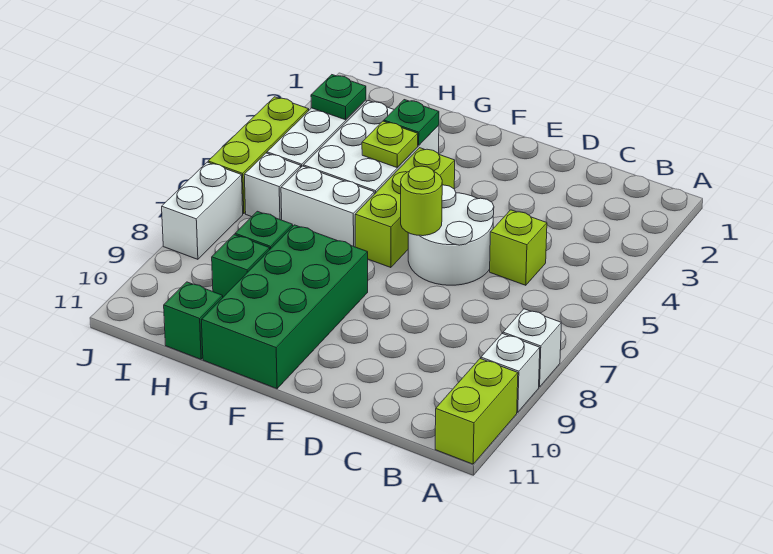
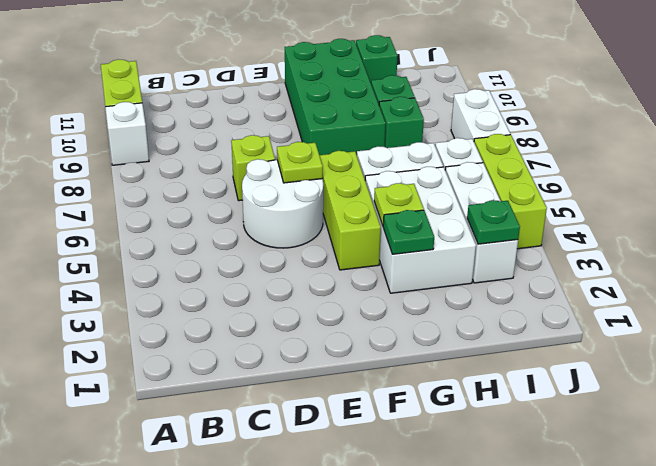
white brick A8 level 1 -> none
lime brick C5 level 1 -> lime brick D7 level 1
lime round brick E6 level 2 -> lime plate E6 level 2

